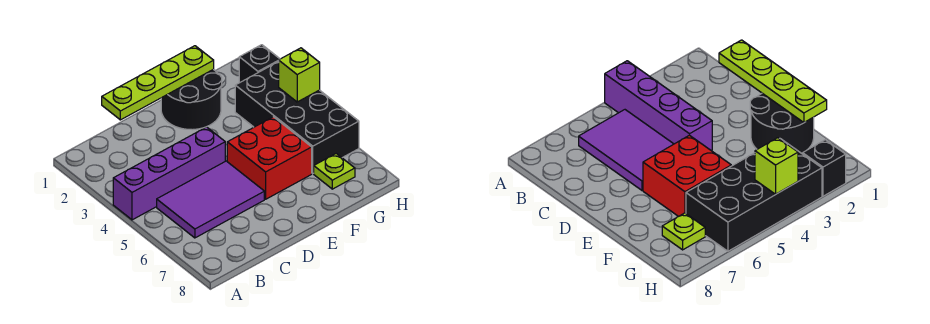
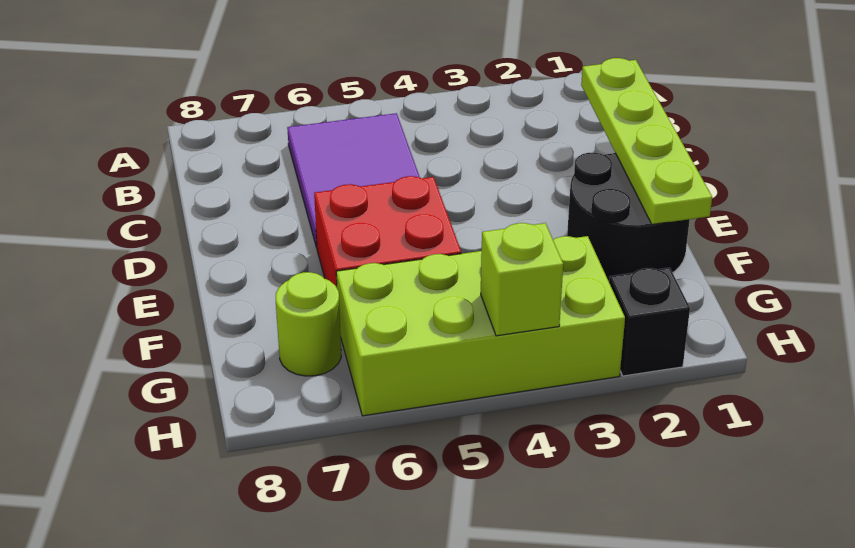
purple brick A4:D4 level 1 -> none
black brick G3:H6 level 1 -> lime brick G3:H6 level 1
lime plate G7 level 1 -> lime round brick G7 level 1

